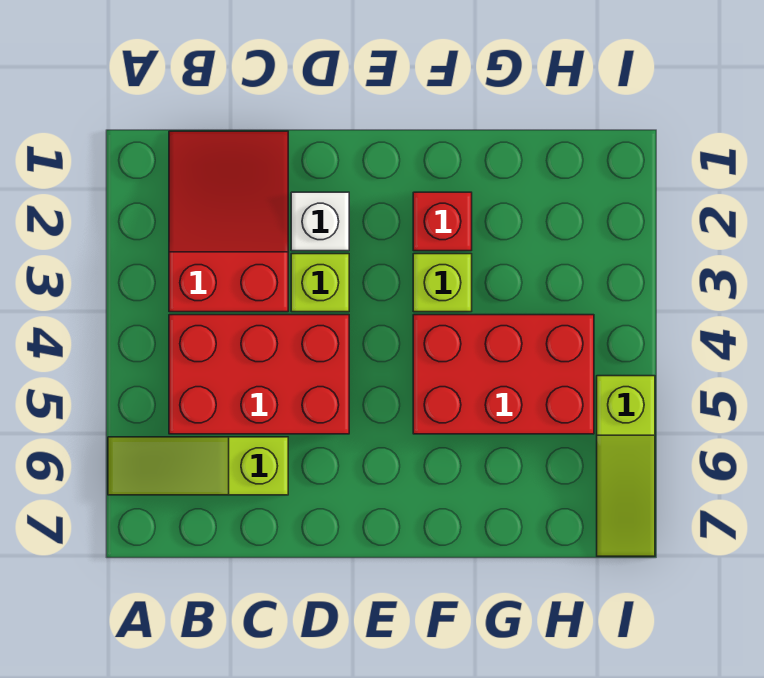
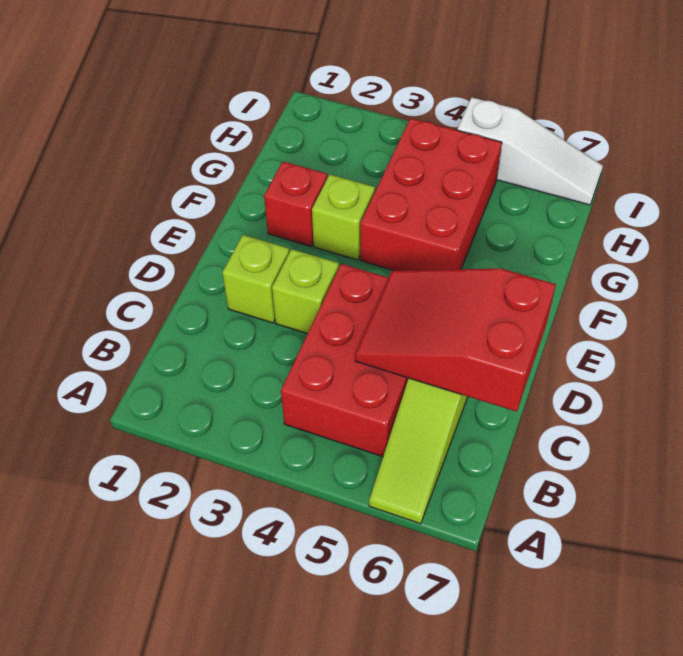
red slope B1:C3 level 1 top 3 -> red slope C5:D7 level 2 top 7
white brick D2 level 1 -> lime brick D2 level 1
lime slope I5:I7 level 1 top 5 -> white slope I5:I7 level 1 top 5

